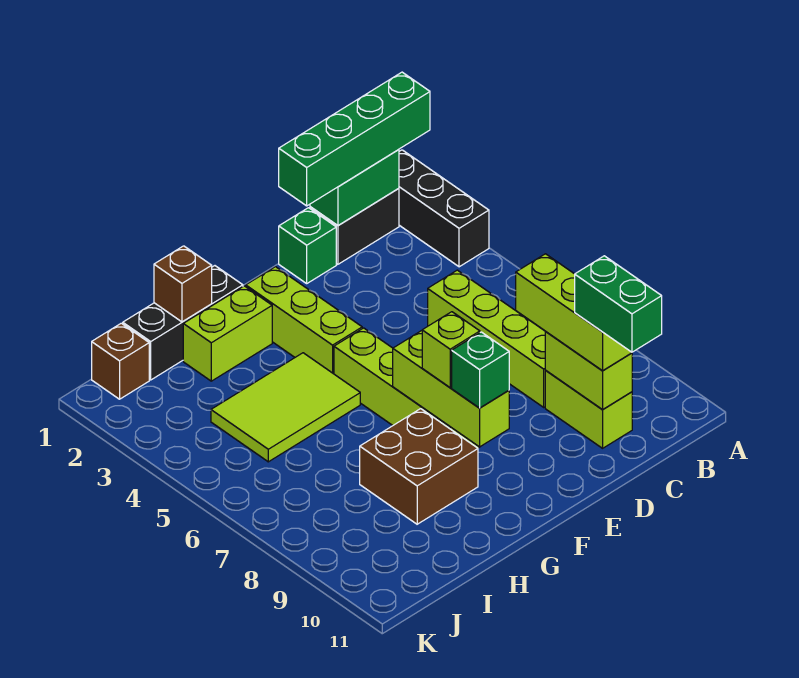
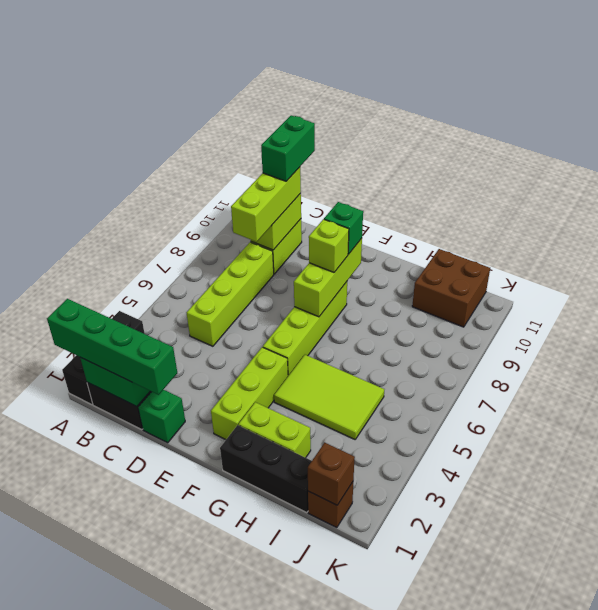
brown brick G8:H9 level 1 -> brown brick I10:J11 level 1
brown brick H1 level 2 -> brown brick J1 level 2

